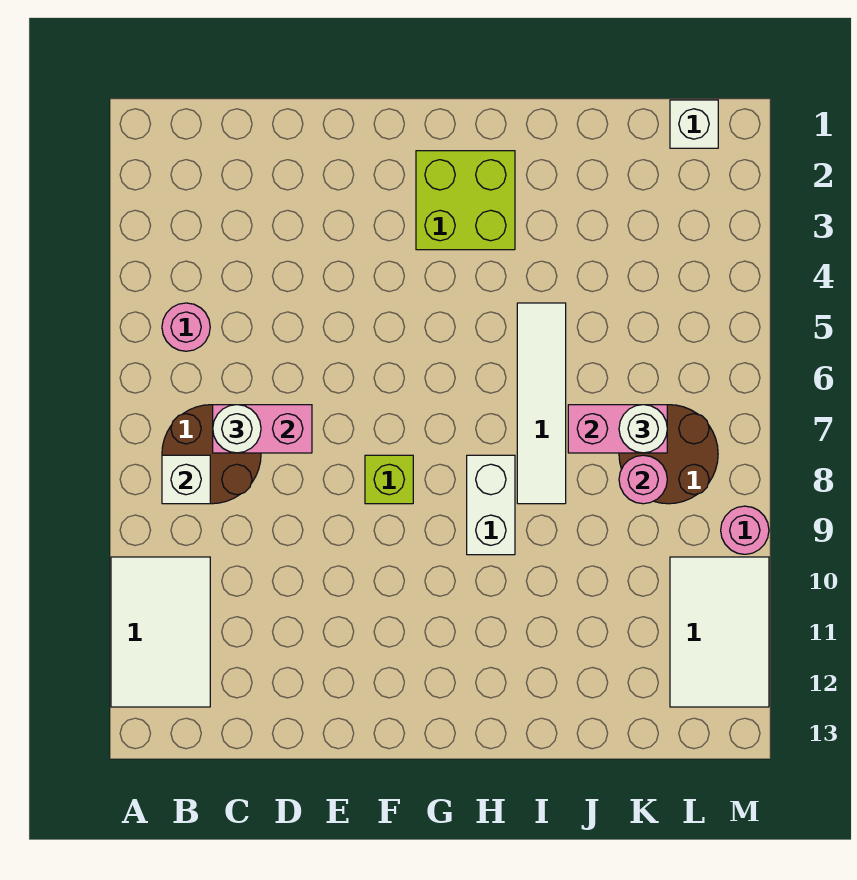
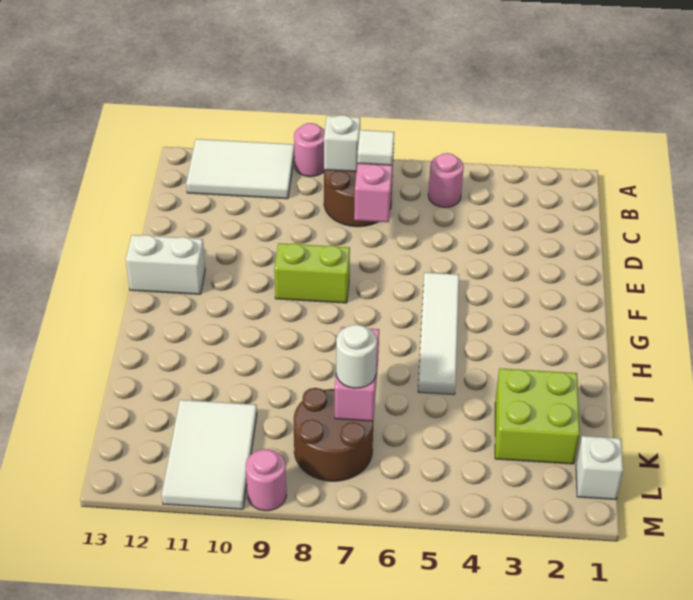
white round brick C7 level 3 -> white tile C7 level 3
lime brick F8 level 1 -> lime brick F8:F9 level 1
lime brick G2:H3 level 1 -> lime brick J2:K3 level 1
white brick H8:H9 level 1 -> white brick F12:F13 level 1
white tile I5:I8 level 1 -> white tile F5:I5 level 1
pink round brick K8 level 2 -> pink round brick A9 level 1
white tile L10:M12 level 1 -> white tile K10:M11 level 1

